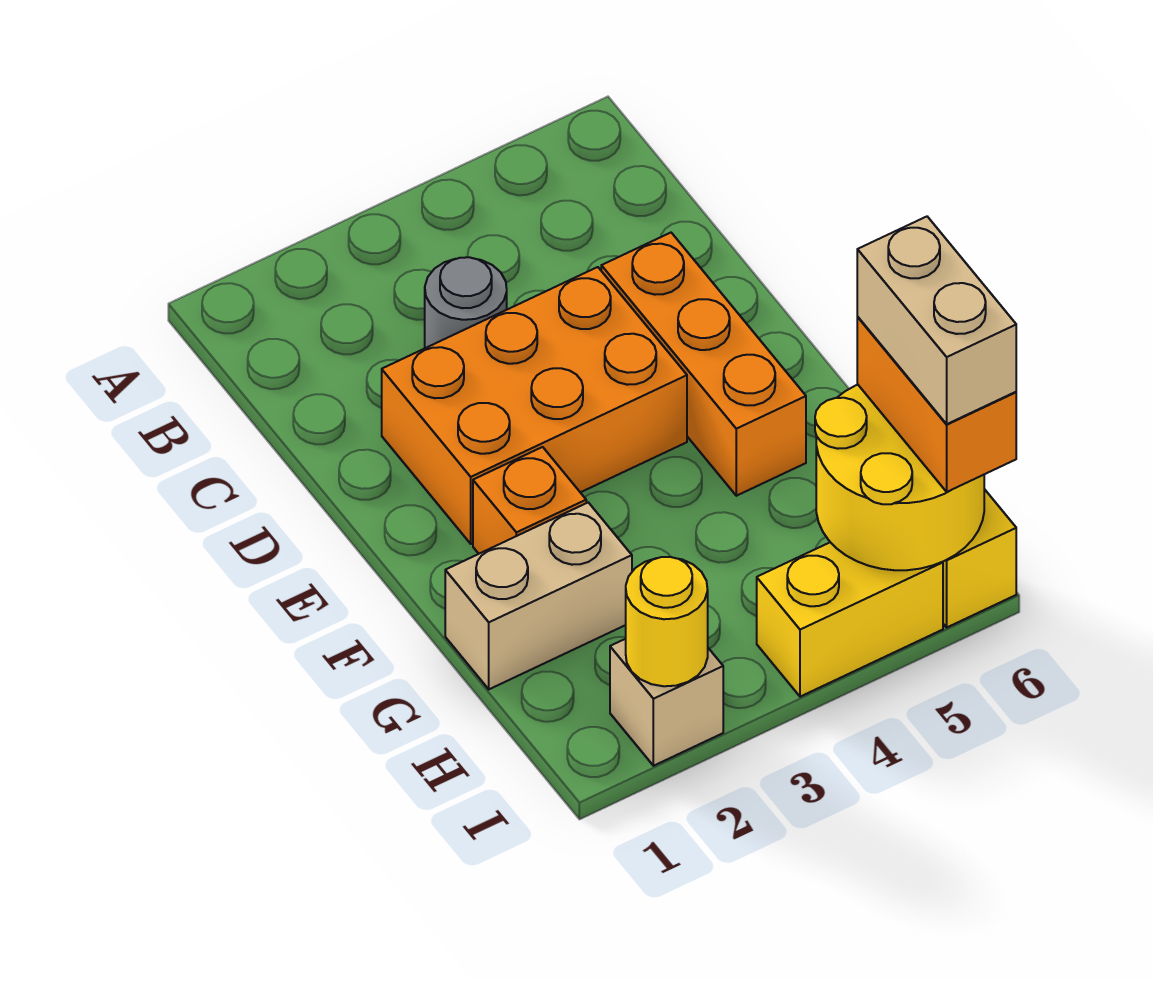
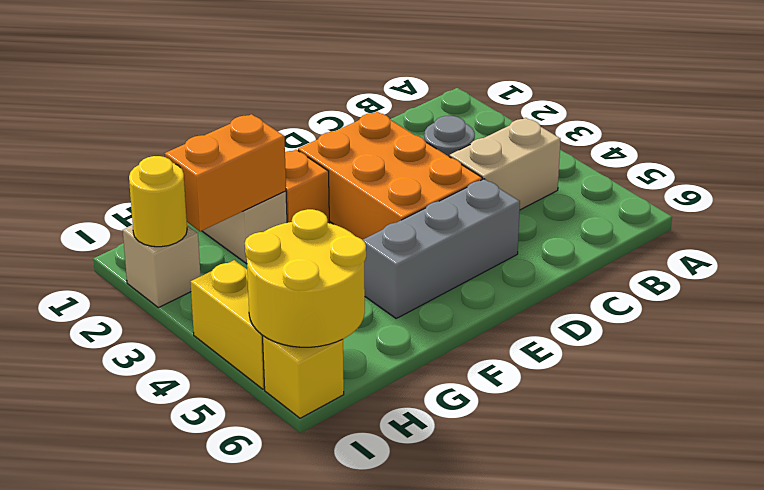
orange brick D5:F5 level 1 -> grey brick D5:F5 level 1
orange brick H6:I6 level 3 -> orange brick G2:H2 level 2
tan brick H6:I6 level 4 -> tan brick B4:C4 level 1

